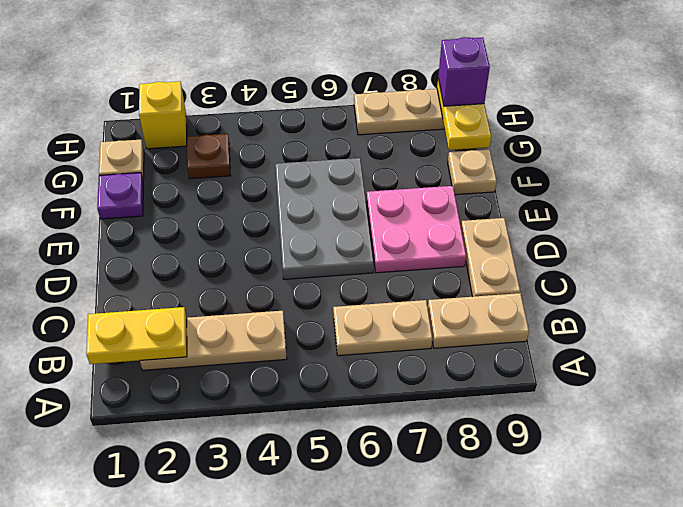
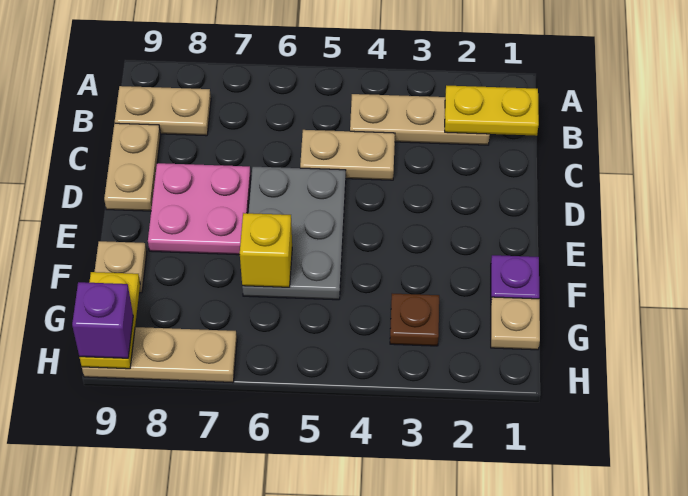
tan plate B6:B7 level 1 -> tan plate C4:C5 level 1
yellow brick H2 level 1 -> yellow brick F6 level 2

